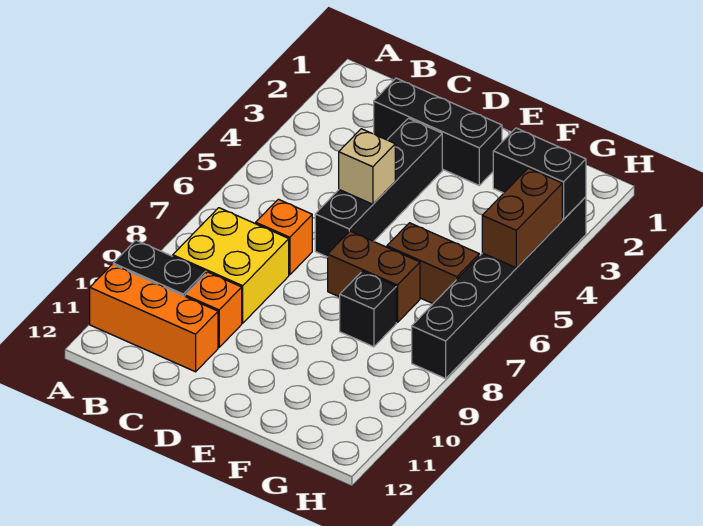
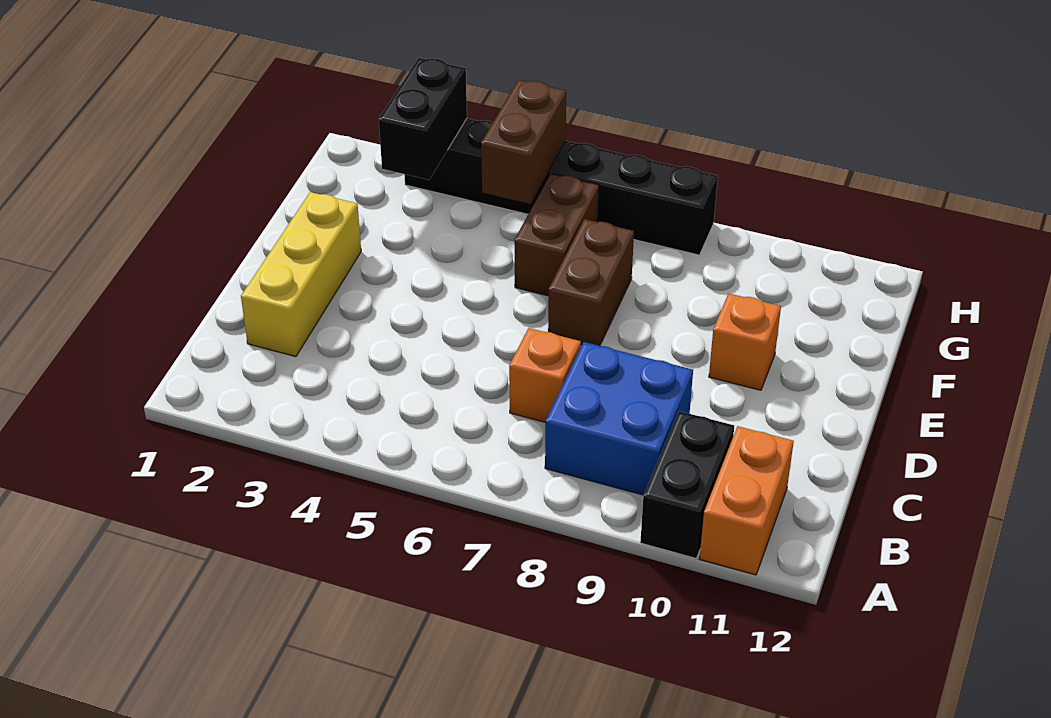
orange brick A11:C11 level 1 -> orange brick A11:B11 level 1
yellow brick B8:C9 level 1 -> blue brick B8:C9 level 1
black brick C2:E2 level 1 -> yellow brick C2:E2 level 1
orange brick C10 level 1 -> orange brick E10 level 1
black brick D3:D6 level 1 -> none
tan brick D5 level 2 -> none
black brick F8 level 1 -> none
brown brick H4:H5 level 2 -> brown brick G5:H5 level 2

